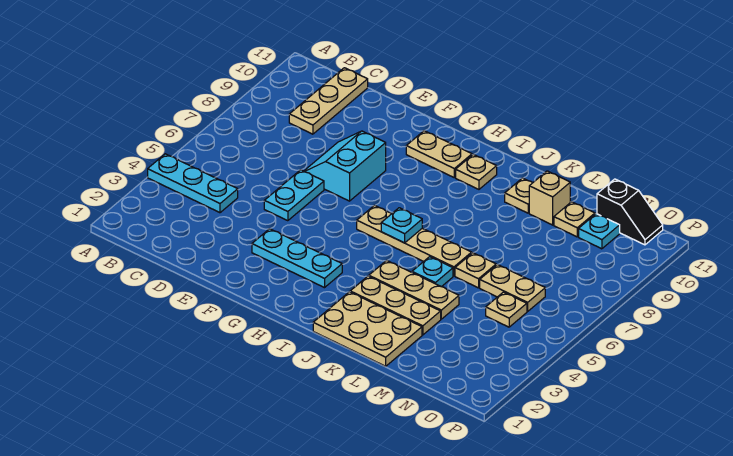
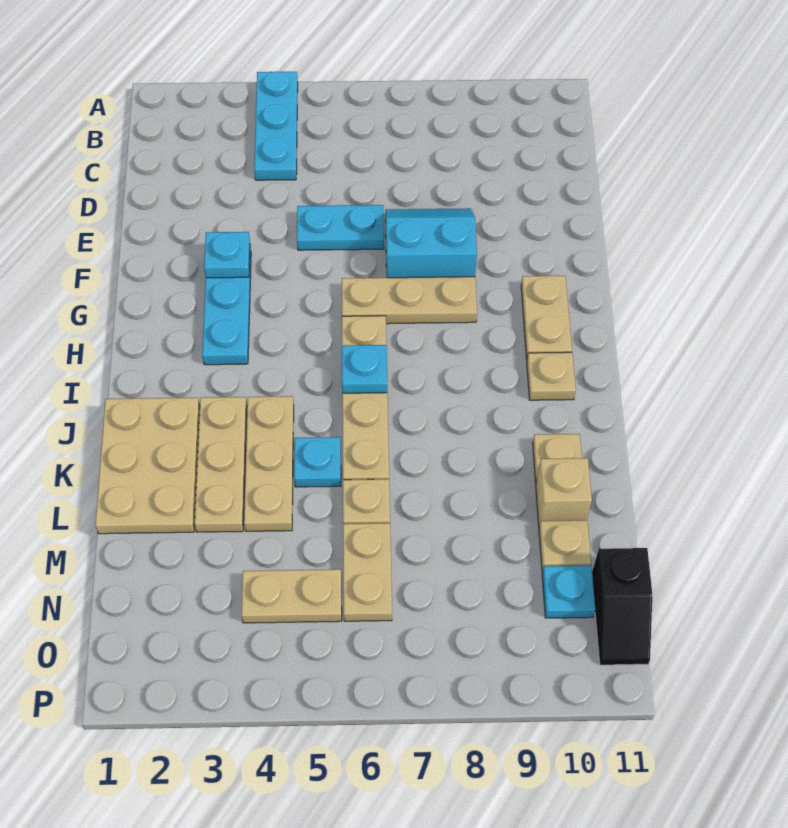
tan plate C9:C11 level 1 -> tan plate G6:G8 level 1
none -> cyan plate F3 level 2
tan plate N5 level 1 -> tan plate N4:N5 level 1

